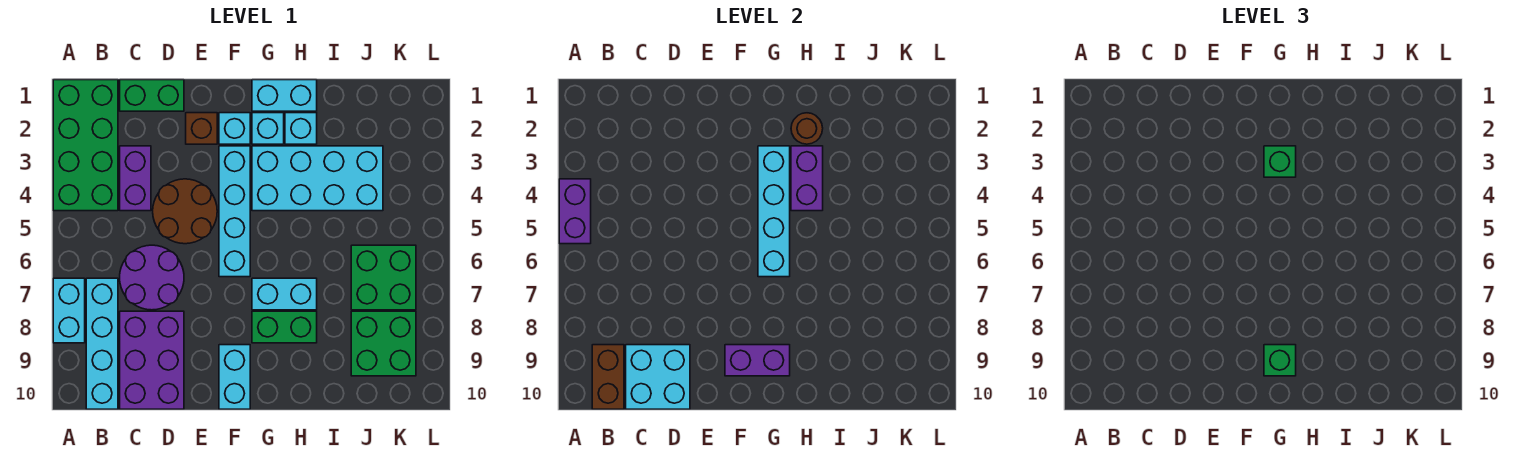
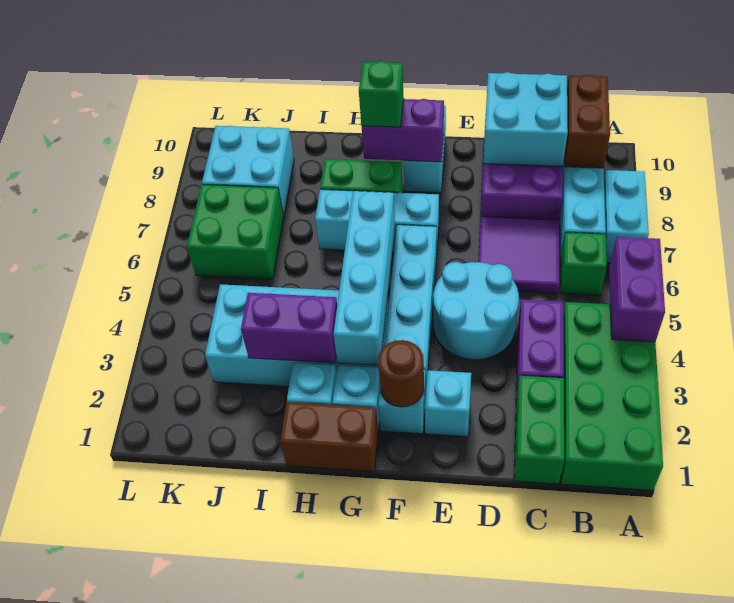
green brick C1:D1 level 1 -> green brick C1:C2 level 1
purple round brick C6:D7 level 1 -> purple tile C6:D7 level 1
brown round brick D4:E5 level 1 -> cyan round brick D4:E5 level 1
brown brick E2 level 1 -> cyan brick E2 level 1
cyan brick G1:H1 level 1 -> brown brick G1:H1 level 1
green brick G3 level 3 -> green brick B6 level 1
cyan brick G7:H7 level 1 -> cyan brick F7:H7 level 1
brown round brick H2 level 2 -> brown round brick F2 level 2
purple brick H3:H4 level 2 -> purple brick H3:I3 level 2
green brick J8:K9 level 1 -> cyan brick J8:K9 level 1

